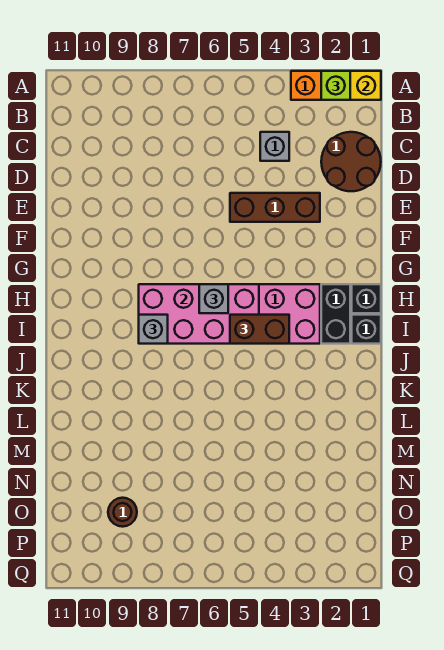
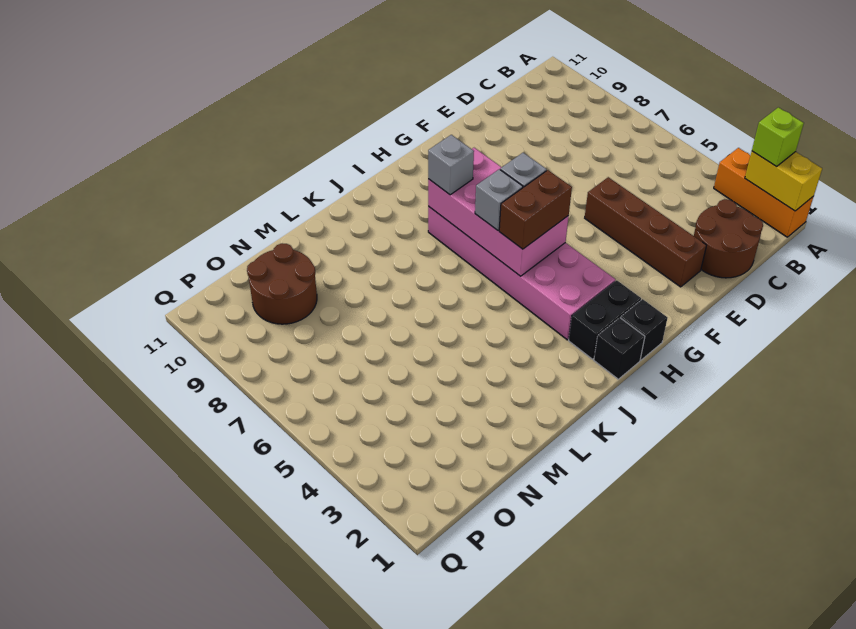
grey brick C4 level 1 -> grey brick I6 level 3
brown brick E3:E5 level 1 -> brown brick E2:E5 level 1
brown brick I4:I5 level 3 -> brown brick H5:I5 level 3
brown round brick O9 level 1 -> brown round brick N9:O10 level 1

